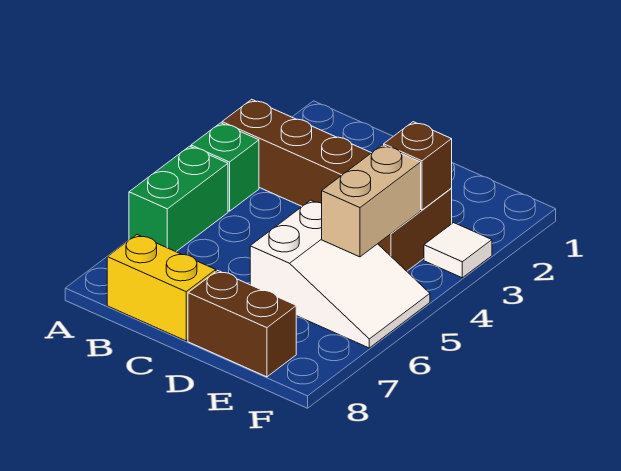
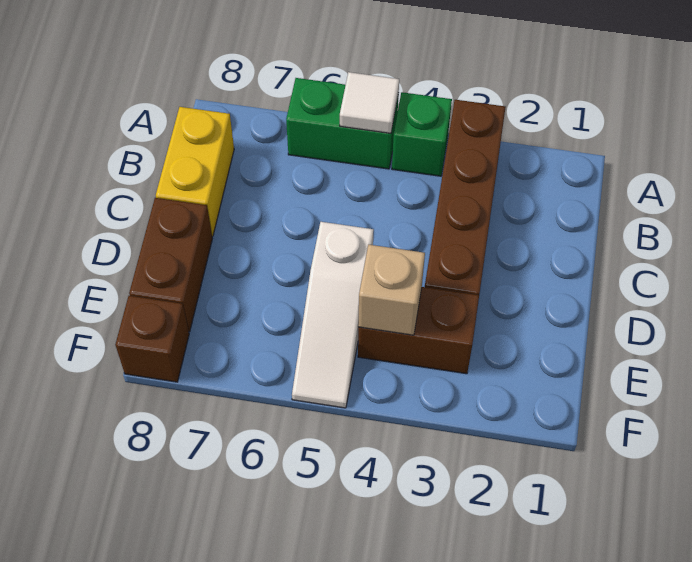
white slope D5:F6 level 1 top D -> white slope D5:F5 level 1 top D
brown brick E3 level 2 -> brown brick F8 level 1
tan brick E4:E5 level 2 -> tan brick E4 level 2
white tile F3 level 1 -> white tile A5 level 2

